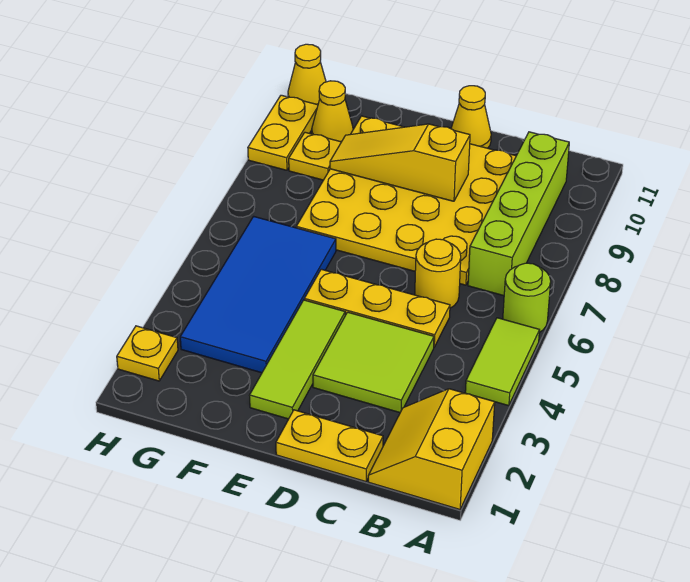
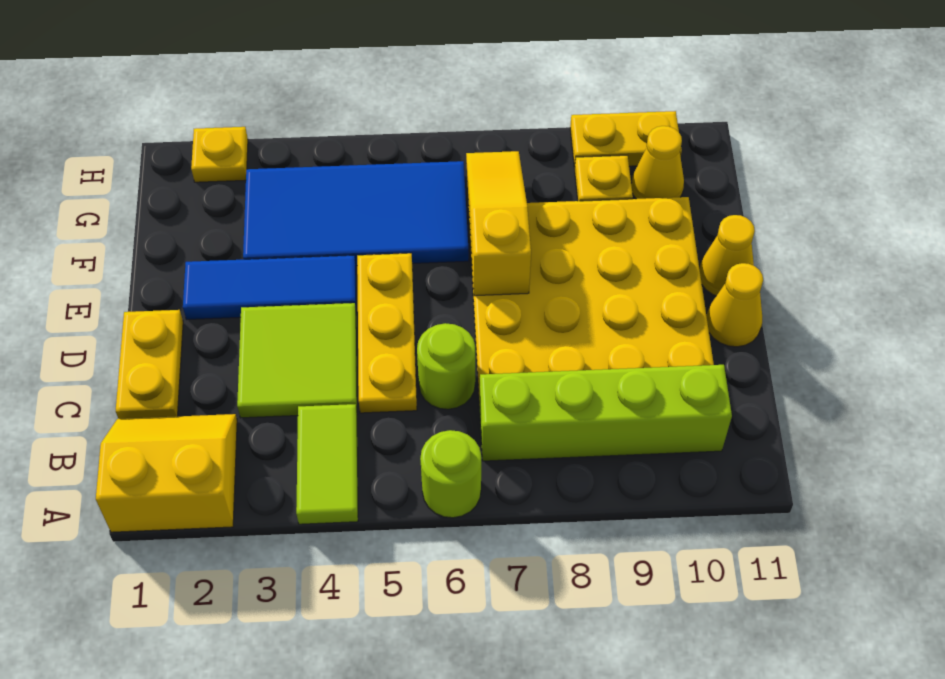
lime tile A4:A5 level 1 -> lime tile A4:B4 level 1
yellow round brick C6 level 1 -> lime round brick C6 level 1
yellow slope D9:F9 level 2 top D -> yellow slope E7:G7 level 2 top E
lime tile E2:E4 level 1 -> blue tile E2:E4 level 1
yellow cone H11 level 1 -> yellow cone E11 level 1

